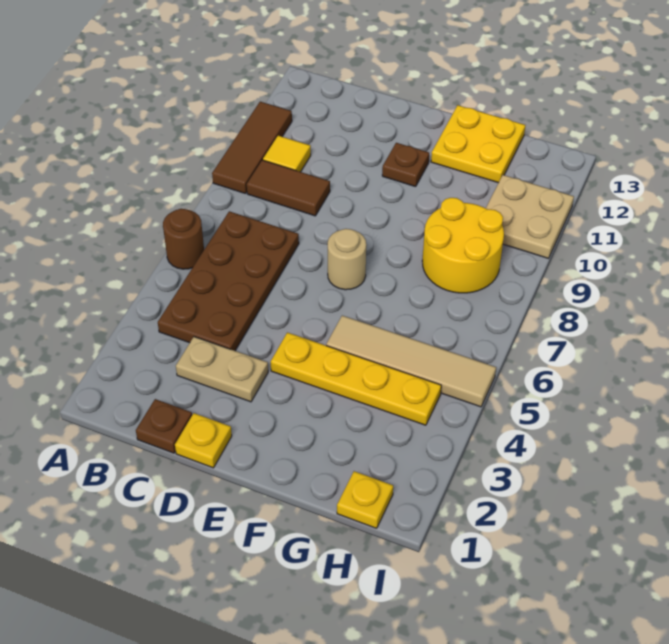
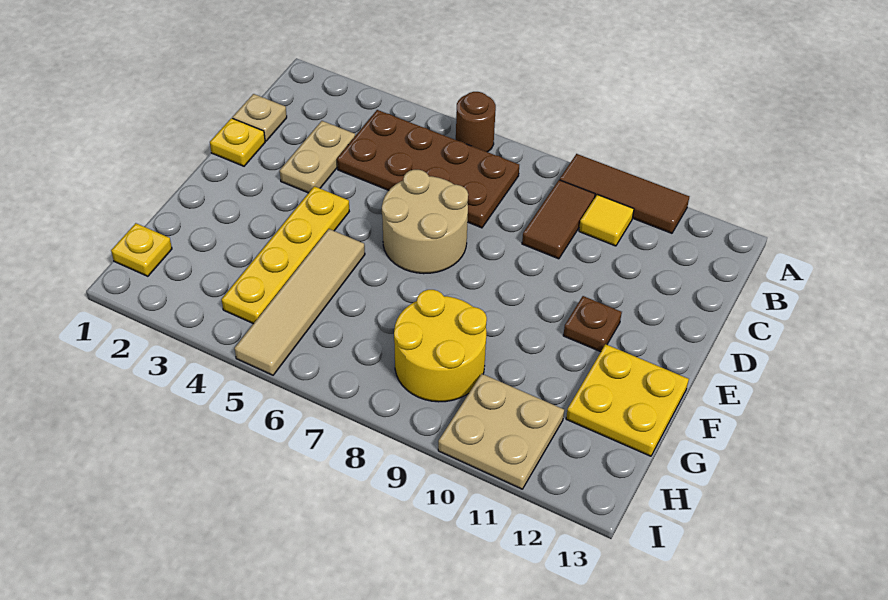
brown plate C1 level 1 -> tan plate C1 level 1
tan round brick E7 level 1 -> tan round brick D6:E7 level 1

